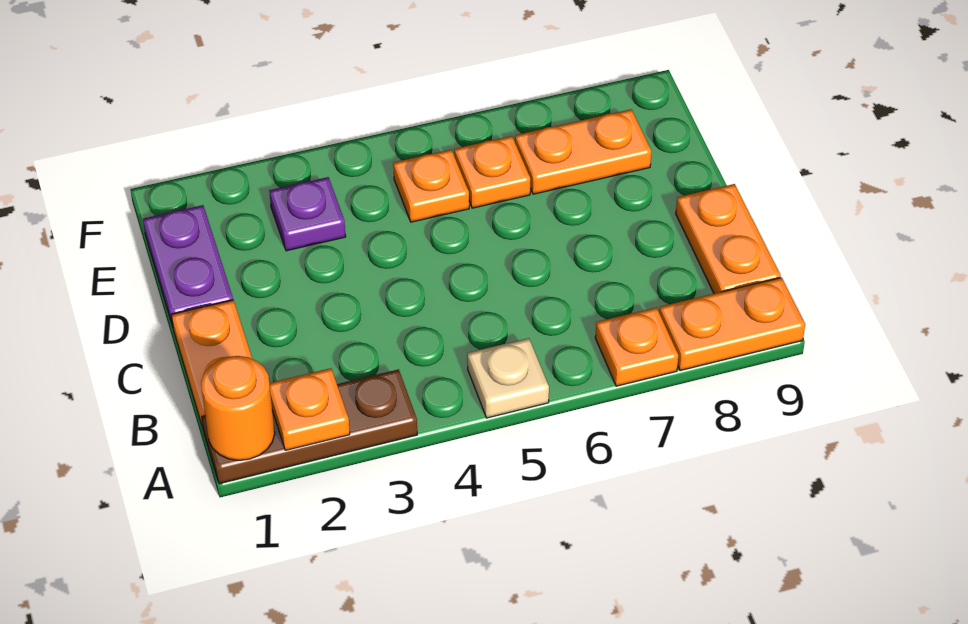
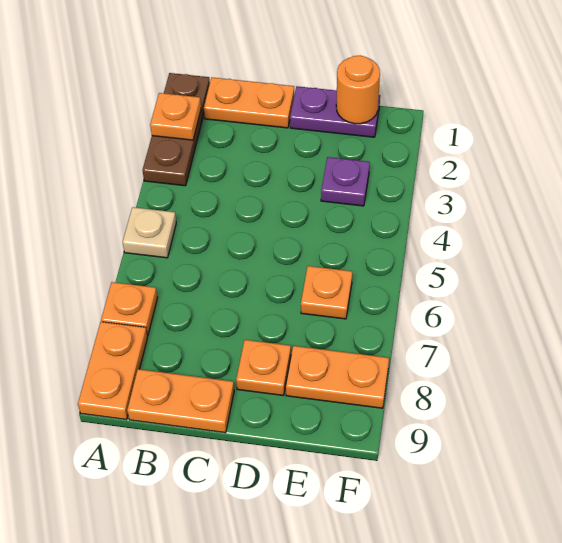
orange round brick A1 level 2 -> orange round brick E1 level 2
orange plate E5 level 1 -> orange plate D8 level 1
orange plate E7:E8 level 1 -> orange plate E8:F8 level 1

